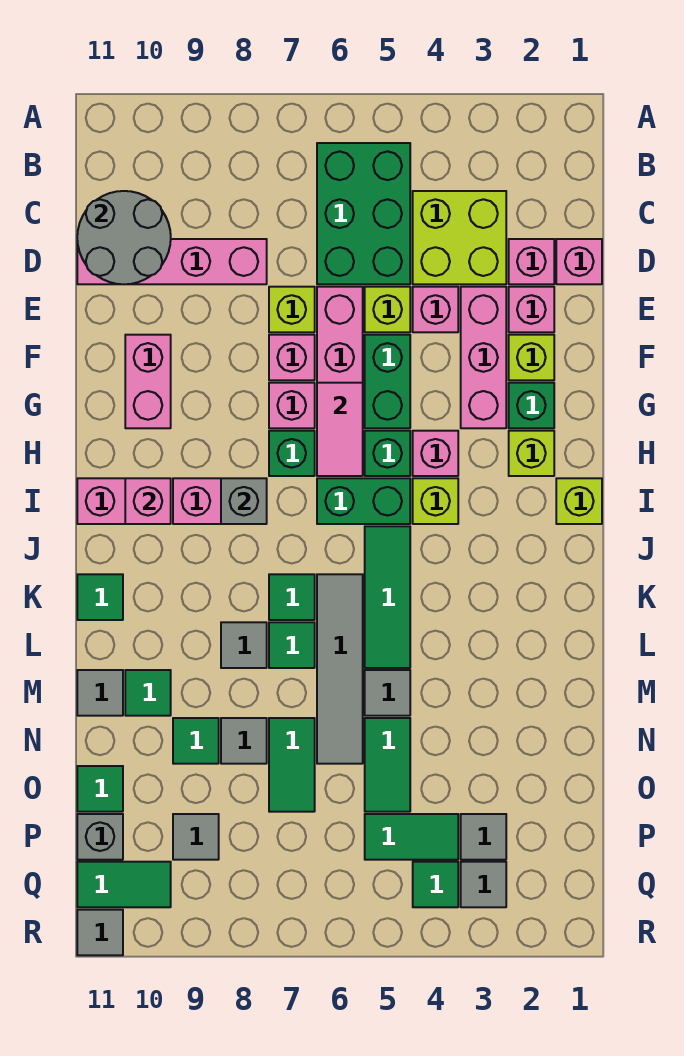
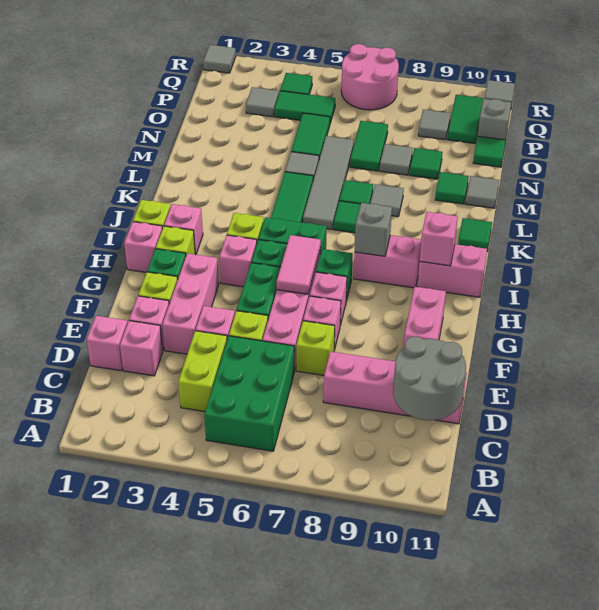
lime brick C3:D4 level 1 -> lime brick C4:D4 level 1
none -> pink brick H1 level 1
none -> pink brick I2 level 1
grey tile Q3 level 1 -> grey tile R1 level 1
none -> pink round brick Q6:R7 level 1
green tile Q10:Q11 level 1 -> green tile P10:Q10 level 1

